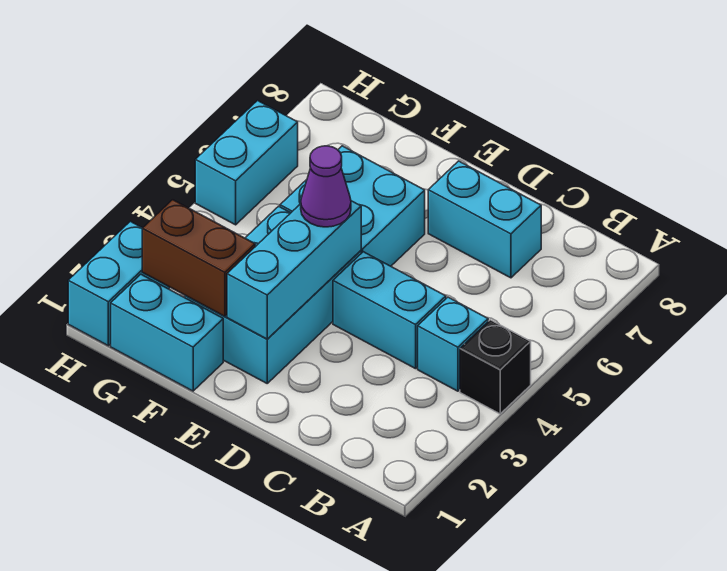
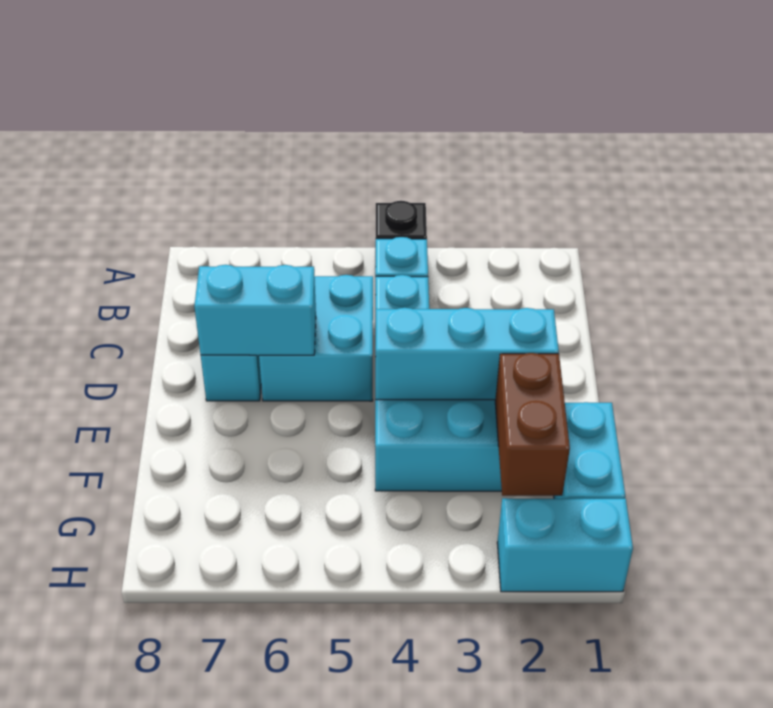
purple cone E4 level 3 -> none
cyan brick E5:F6 level 1 -> cyan brick C5:D6 level 1
cyan brick H5:H6 level 1 -> cyan brick D6:D7 level 2

